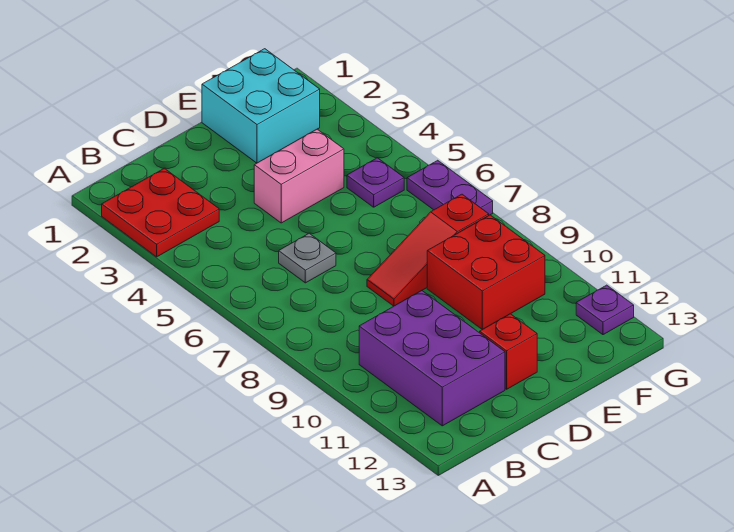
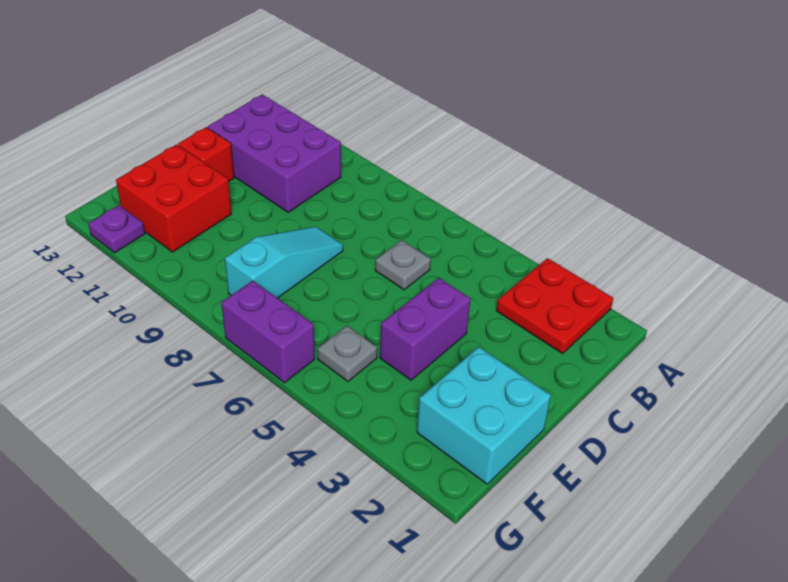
pink brick D4:E4 level 1 -> purple brick D4:E4 level 1
red slope D8:F8 level 1 top F -> cyan slope D8:F8 level 1 top F
red brick E9:F10 level 1 -> red brick E11:F12 level 1
purple plate F5 level 1 -> grey plate F5 level 1
purple plate G6:G7 level 1 -> purple brick G6:G7 level 1

